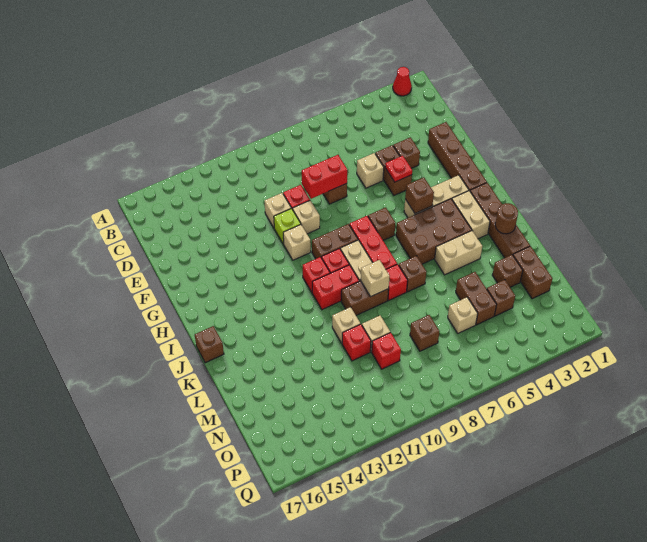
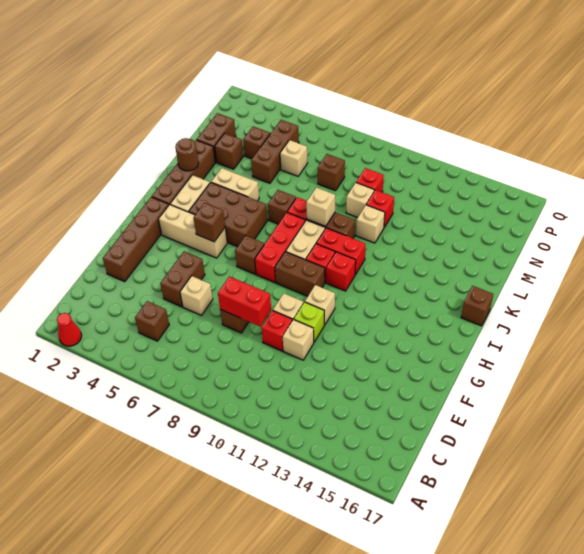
brown brick E4 level 1 -> brown brick C5 level 1
red plate F5 level 2 -> none
brown brick M5:N5 level 1 -> brown brick M5:O5 level 1

